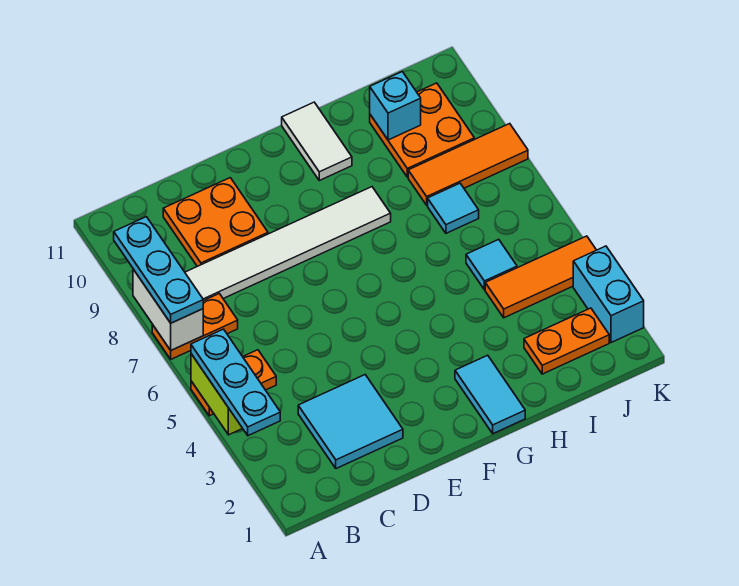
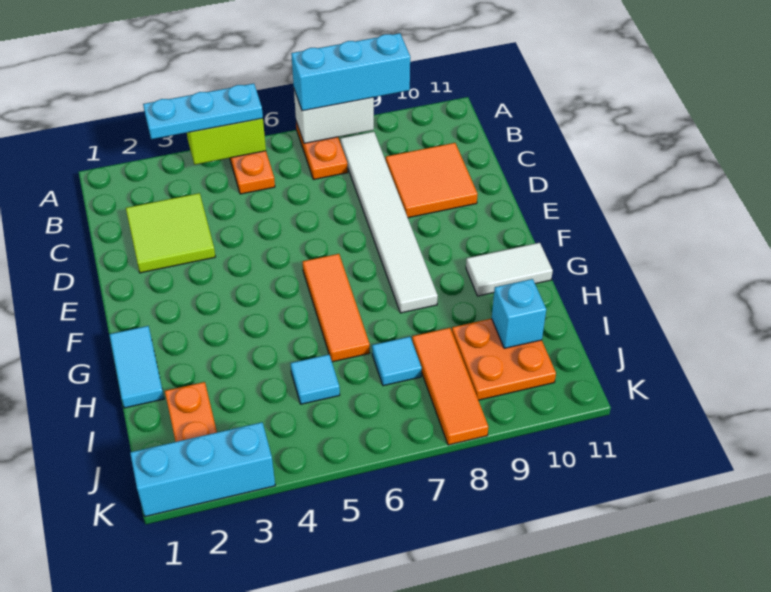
cyan plate A7:A9 level 3 -> cyan brick A7:A9 level 3
cyan tile C2:D3 level 1 -> lime tile C2:D3 level 1
orange plate C9:D10 level 1 -> orange tile C9:D10 level 1
cyan tile G1:G2 level 1 -> cyan tile G1:H1 level 1
orange tile I4:K4 level 1 -> orange tile F6:H6 level 1
cyan brick K2:K3 level 1 -> cyan brick K1:K3 level 1

